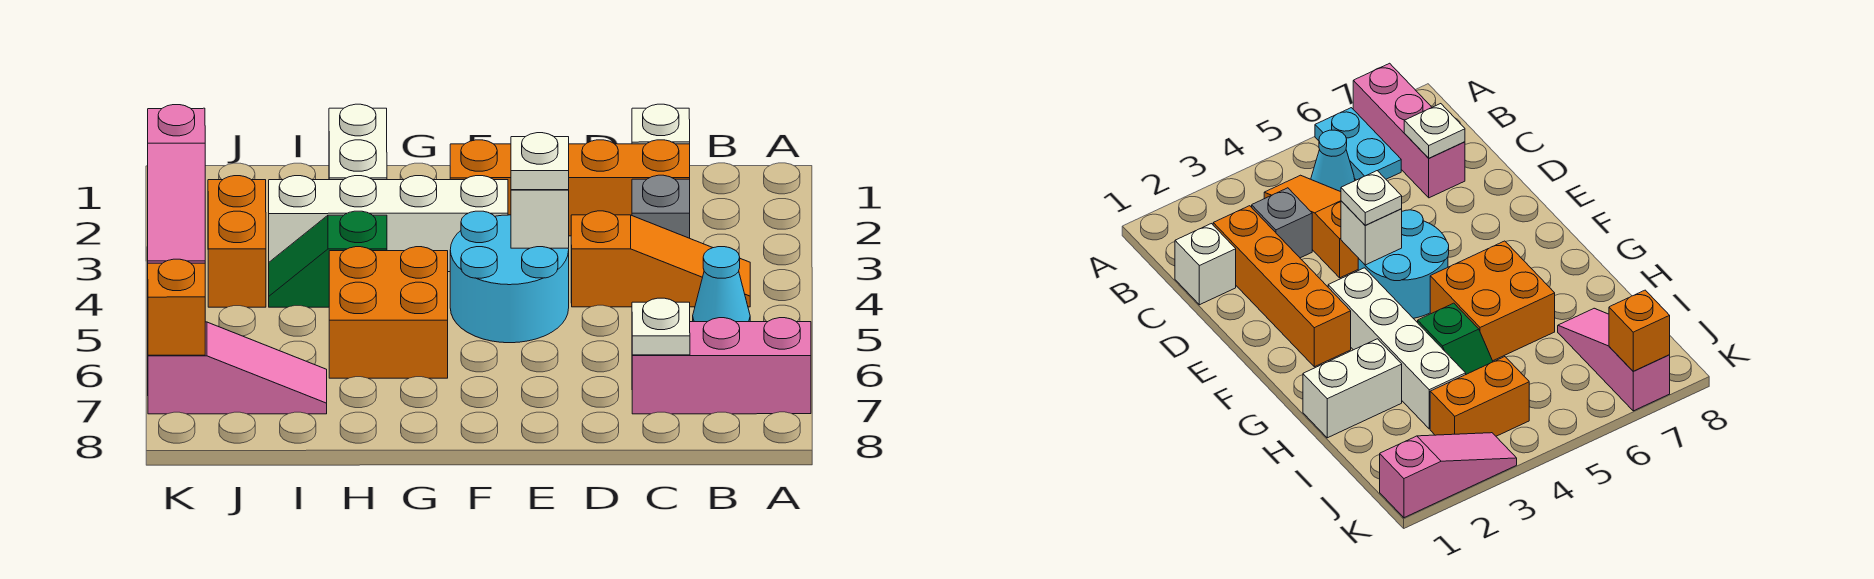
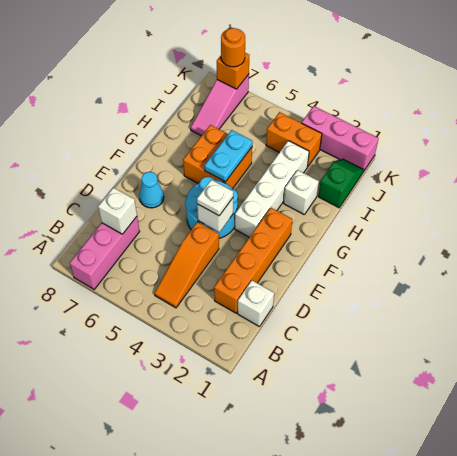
cyan plate A6:B6 level 1 -> cyan plate G5:H5 level 2
cyan cone B5 level 1 -> cyan cone E7 level 1
grey brick C3 level 1 -> none
white plate C7 level 2 -> white brick C7 level 2
white brick H1:H2 level 1 -> white brick H2 level 1
green slope H4:I4 level 1 top H -> green slope I1:J1 level 1 top I
pink slope K1:K3 level 1 top 1 -> pink brick K1:K3 level 1
none -> orange round brick K7 level 3

